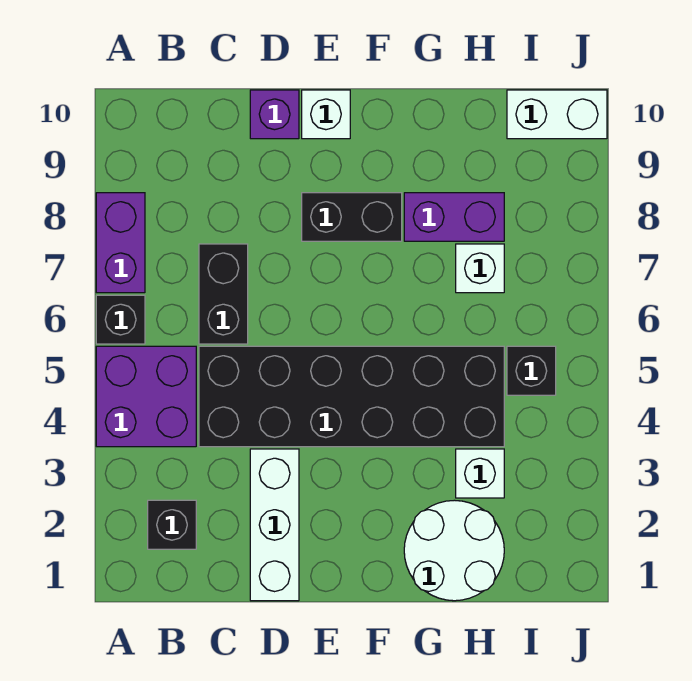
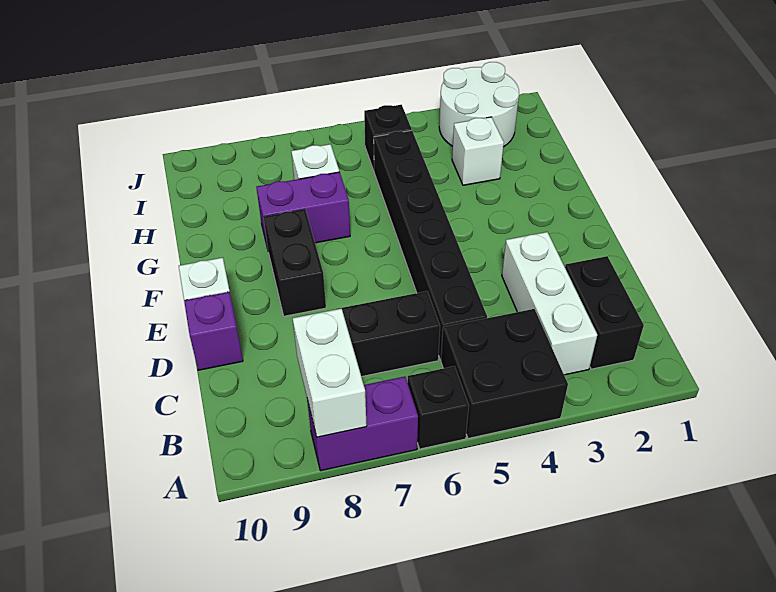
purple brick A4:B5 level 1 -> black brick A4:B5 level 1
black brick B2 level 1 -> black brick B2:C2 level 1
black brick C4:H5 level 1 -> black brick C5:H5 level 1
white brick D1:D3 level 1 -> white brick B3:D3 level 1
white round brick G1:H2 level 1 -> white round brick I2:J3 level 1
purple brick G8:H8 level 1 -> purple brick G7:G8 level 1
white brick I10:J10 level 1 -> white brick A8:B8 level 2

